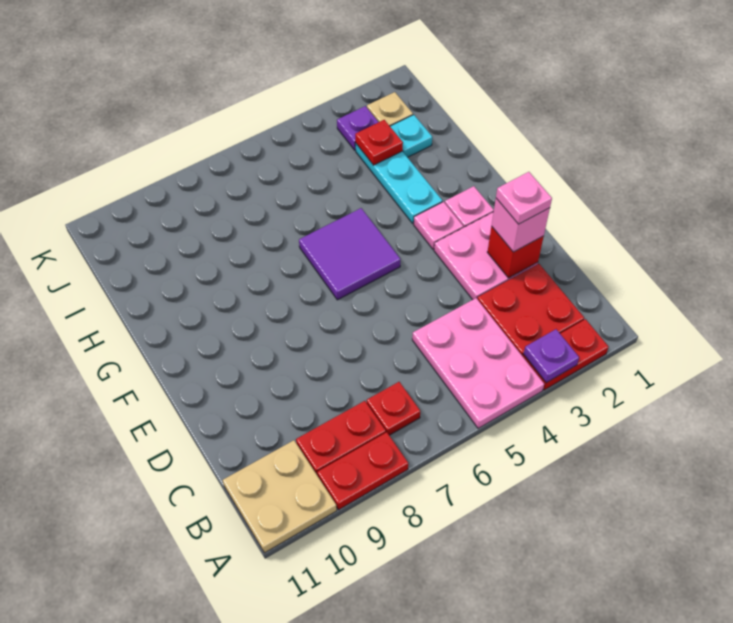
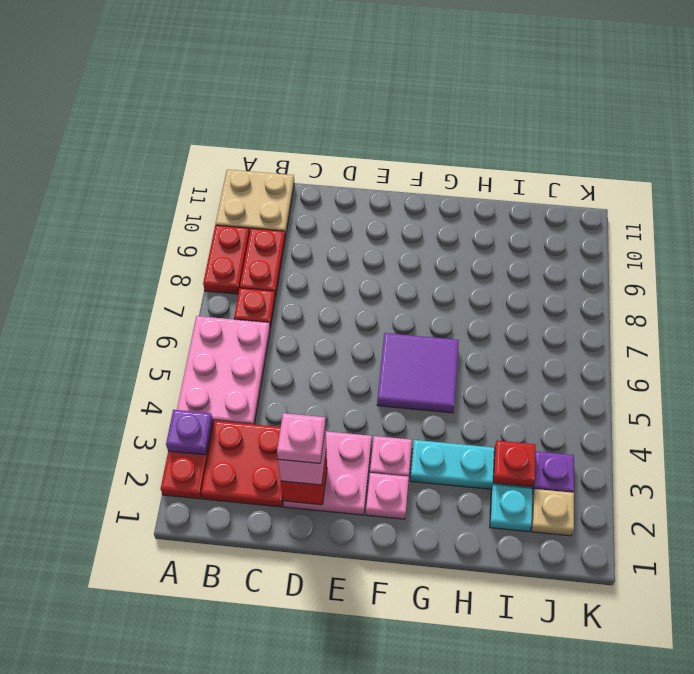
pink plate A4:C5 level 1 -> pink plate A4:B6 level 1

